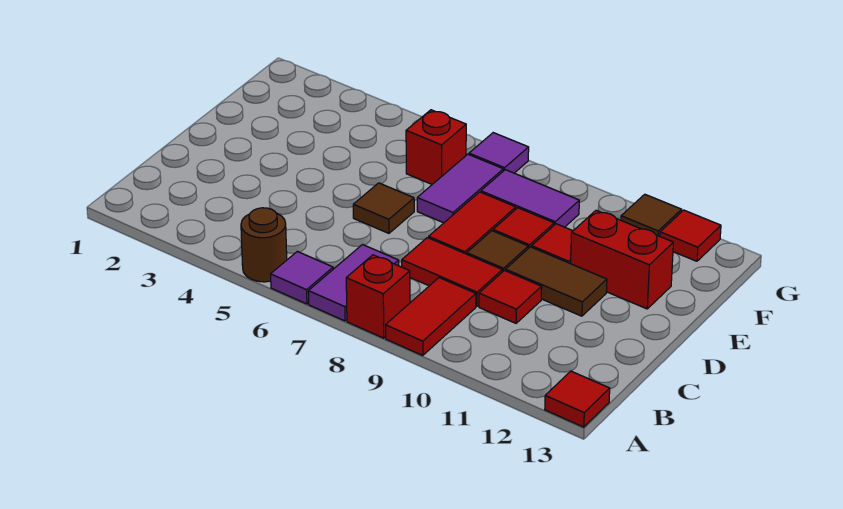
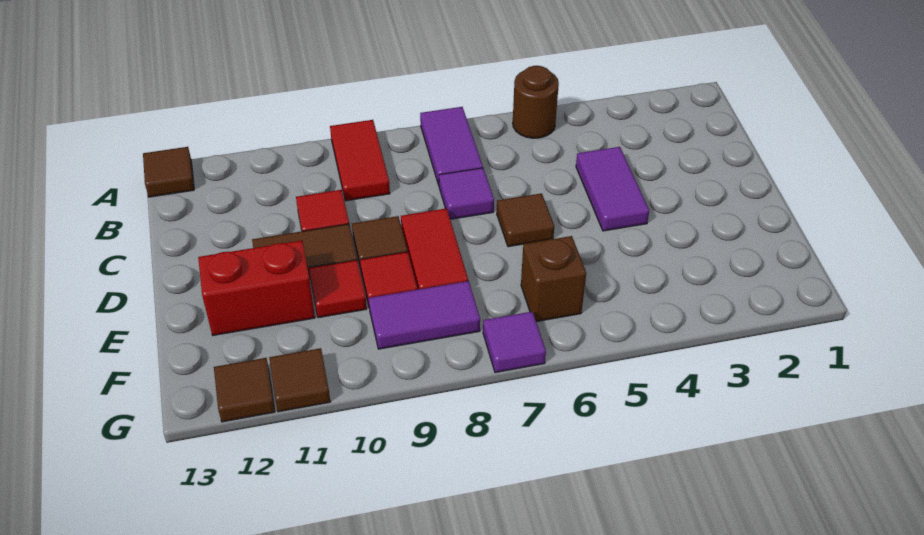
purple tile A6 level 1 -> purple tile C7 level 1
red brick A8 level 1 -> none
red tile A13 level 1 -> brown tile A13 level 1
red tile C8:C9 level 1 -> none
purple tile E7:F7 level 1 -> purple tile C4:D4 level 1
red brick F6 level 1 -> brown brick F6 level 1
red tile G12 level 1 -> brown tile G12 level 1

